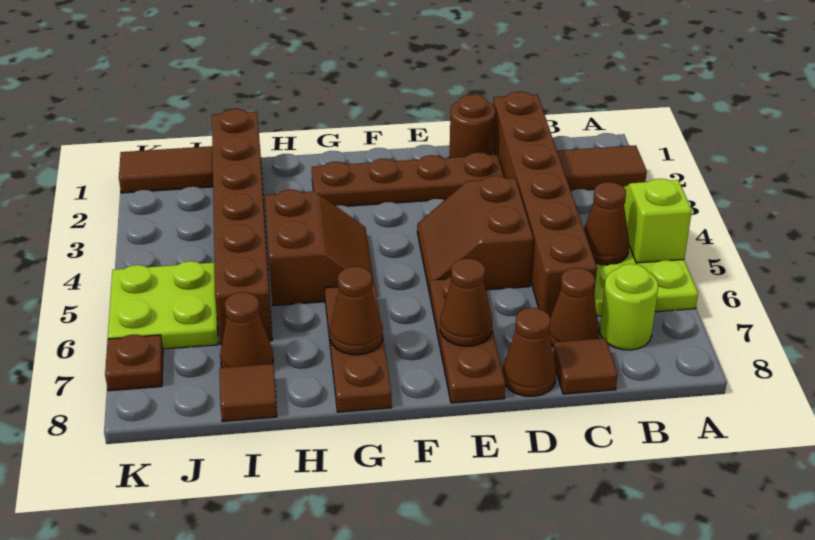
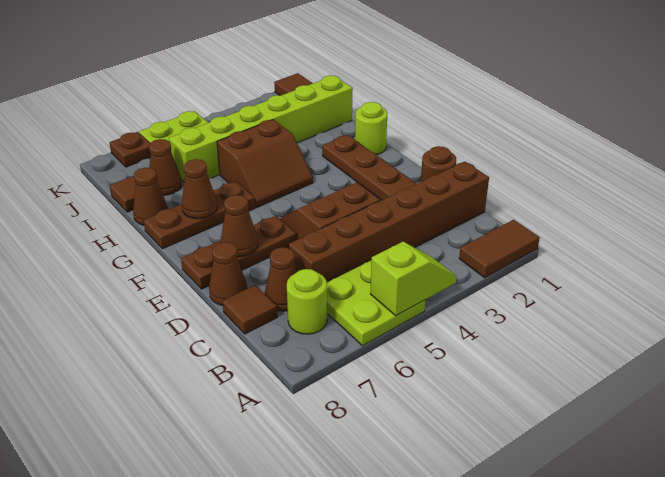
brown tile A2:B2 level 1 -> brown tile A1:A2 level 1
brown cone B5 level 2 -> brown cone H8 level 1
none -> lime round brick G1 level 1
brown brick I1:I6 level 1 -> lime brick I1:I6 level 1

